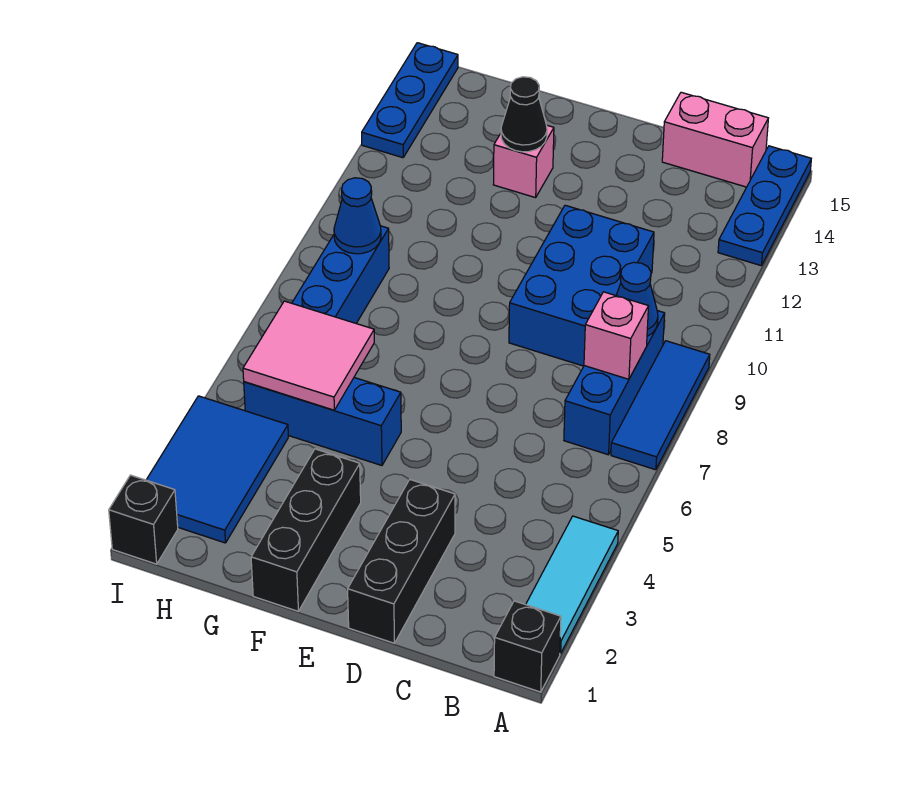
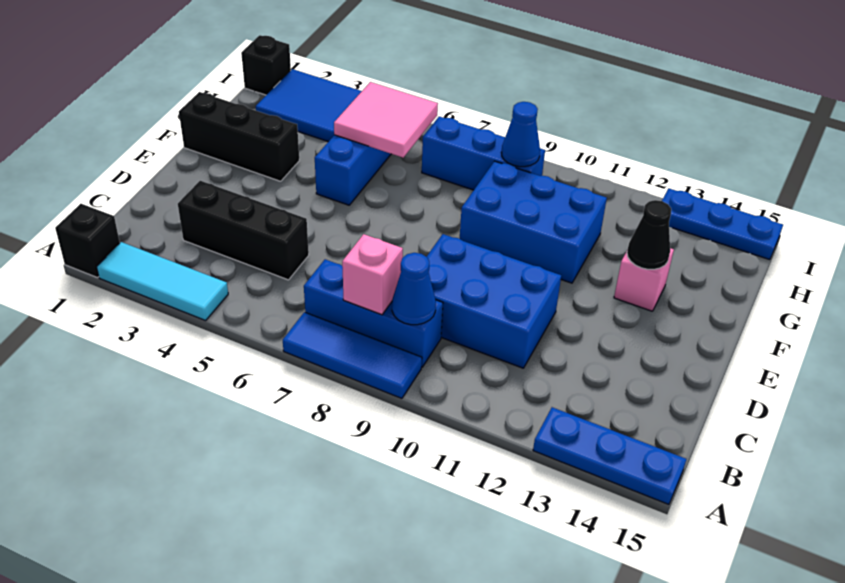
pink brick B15:C15 level 1 -> none
black brick D1:D3 level 1 -> black brick C3:C5 level 1
none -> blue brick F9:G11 level 1

